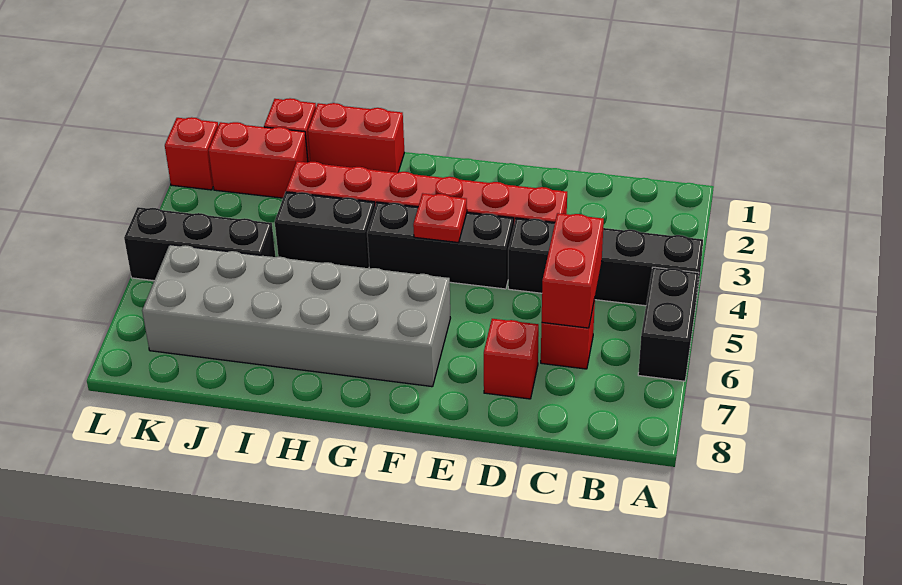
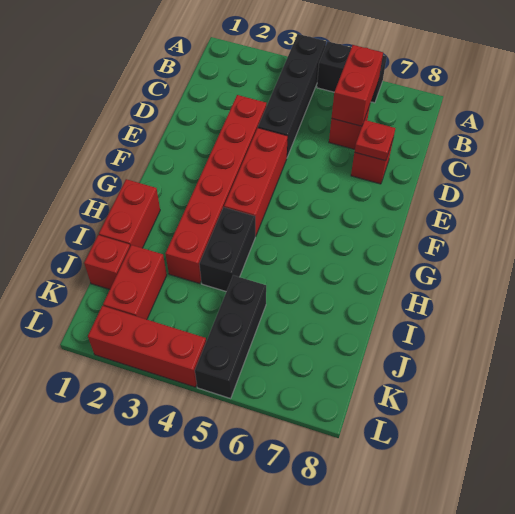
red brick C5:C6 level 2 -> red brick B6:C6 level 2
black brick E4:G4 level 1 -> red brick E4:G4 level 1
red plate F4 level 2 -> red plate D7 level 2
grey brick F6:K7 level 1 -> none
red brick L2 level 1 -> red brick L2:L4 level 1

